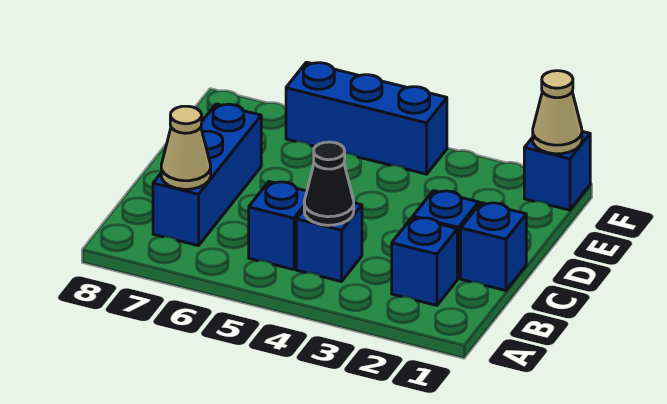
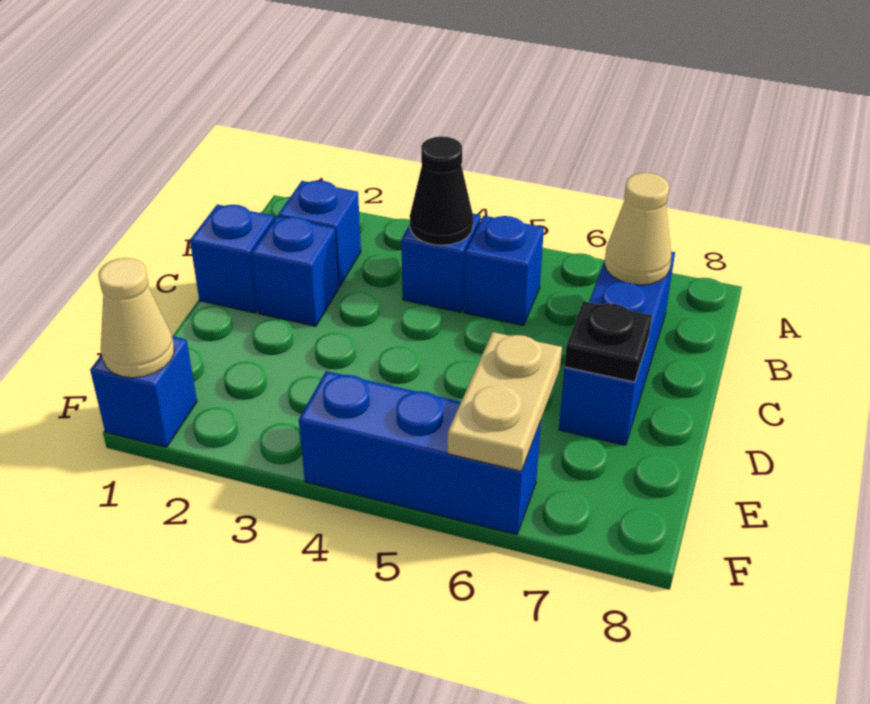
none -> black plate D7 level 2
none -> tan plate E6:F6 level 2

